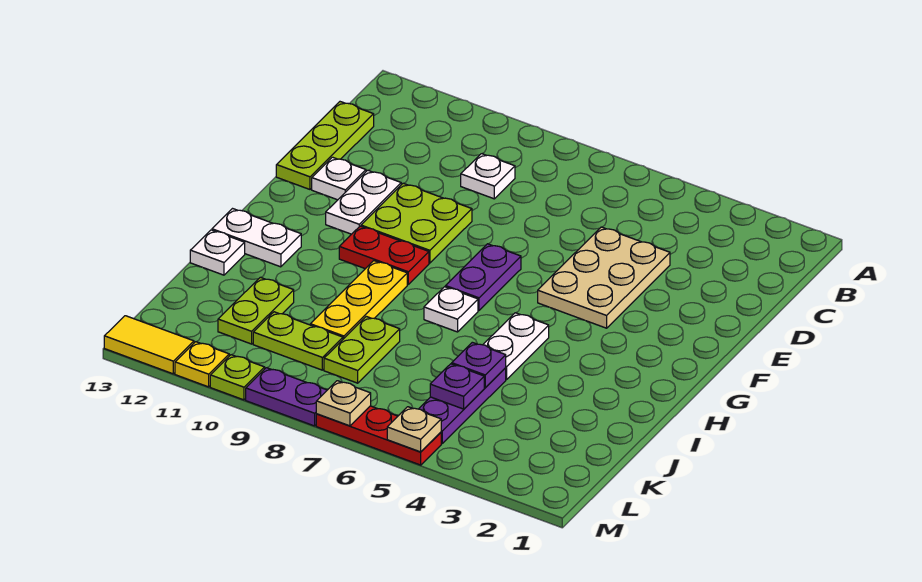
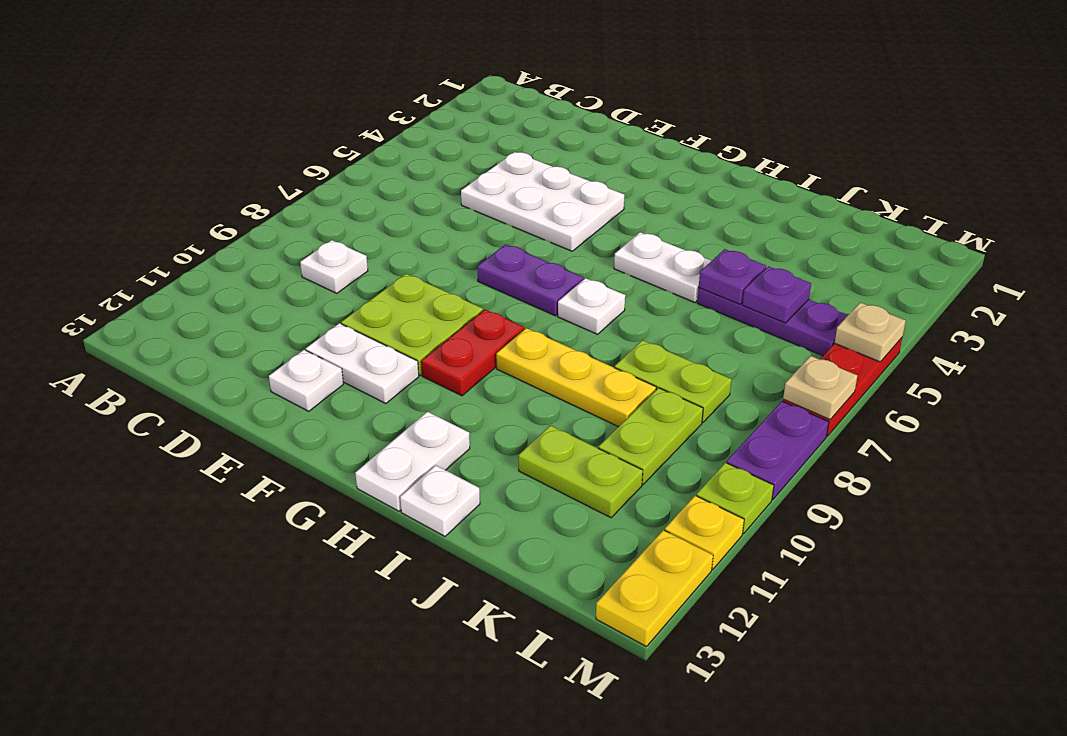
lime plate C13:E13 level 1 -> none
tan plate D4:F5 level 1 -> white plate D4:F5 level 1
yellow tile M12:M13 level 1 -> yellow plate M12:M13 level 1

